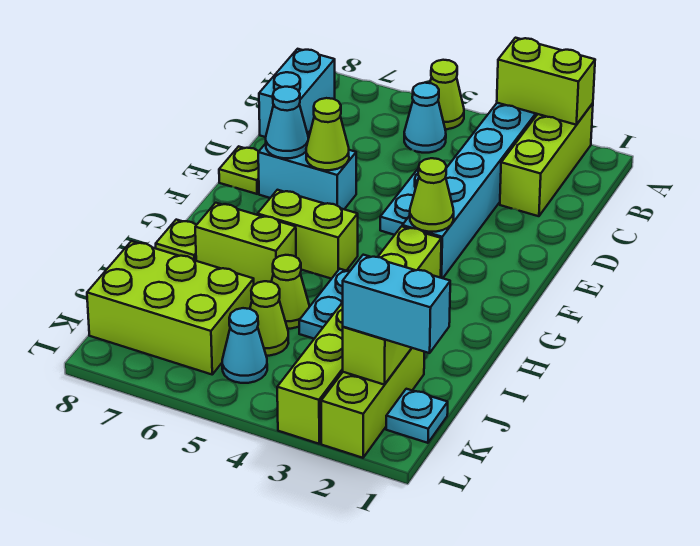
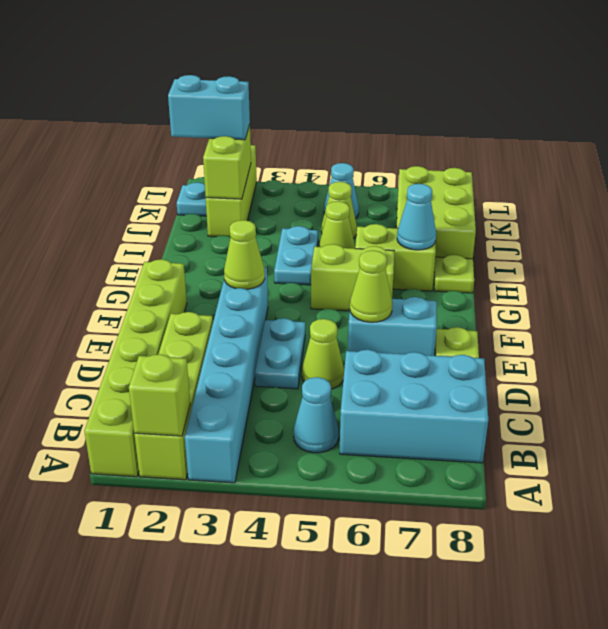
lime brick A2:C2 level 1 -> lime brick A2:D2 level 1
lime brick A2:A3 level 2 -> lime brick A2 level 2
lime cone A5 level 1 -> lime cone D5 level 1
cyan brick B8:C8 level 1 -> cyan brick B6:C8 level 1
cyan cone E7 level 2 -> cyan cone H7 level 2
lime brick G3:L3 level 1 -> lime brick A1:F1 level 1
lime brick J6:K8 level 1 -> lime brick I7:K8 level 1

